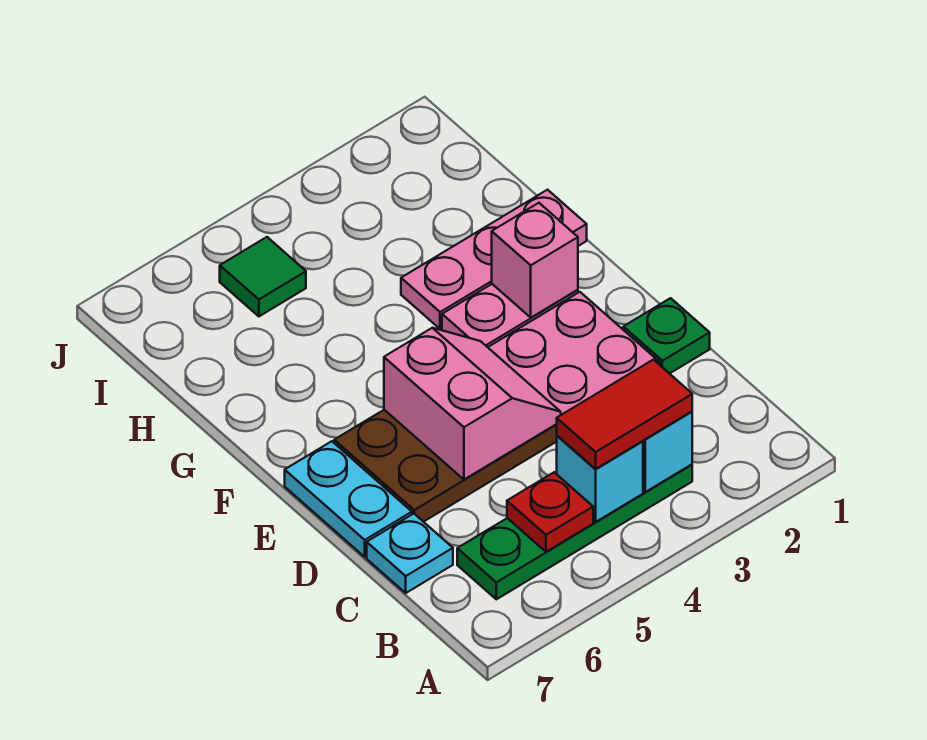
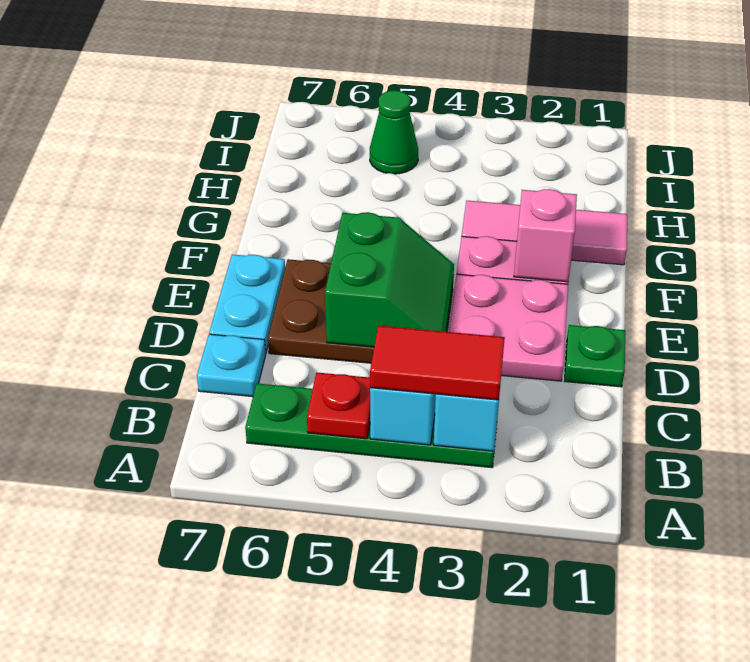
pink slope D4:E5 level 2 top 5 -> green slope D4:E5 level 2 top 5
pink plate G1:G3 level 1 -> pink tile G1:G3 level 1
green tile I5 level 1 -> green cone I5 level 1

